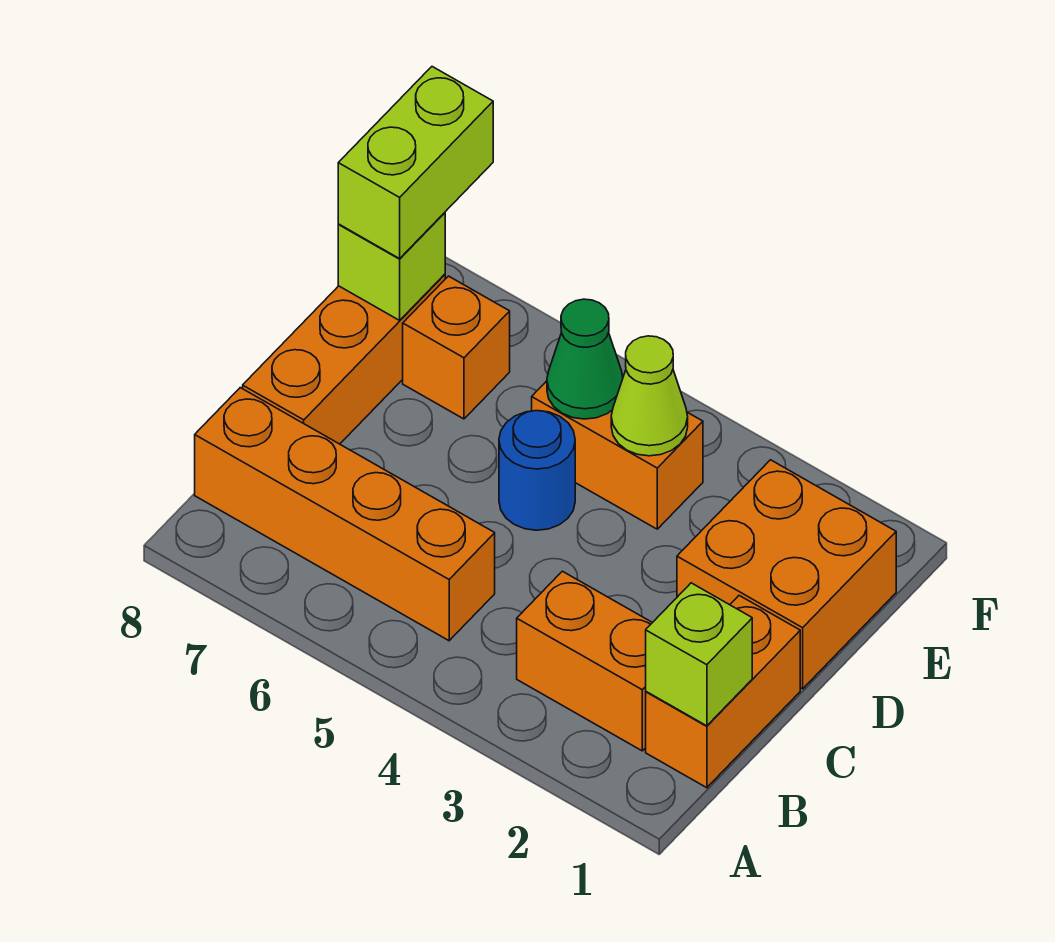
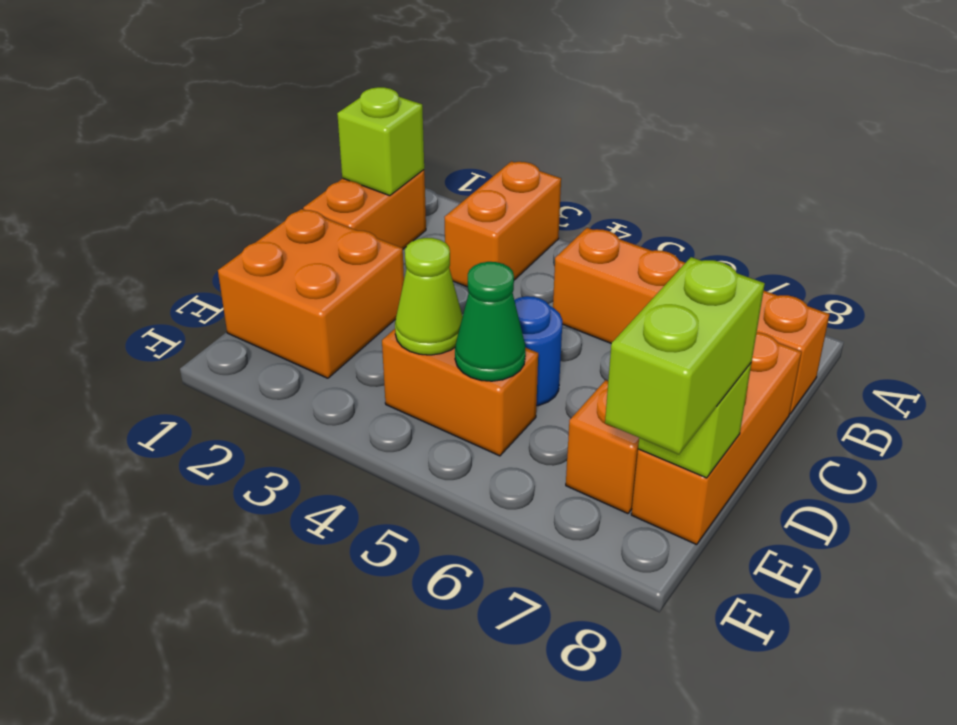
orange brick B2:B3 level 1 -> orange brick A3:B3 level 1

